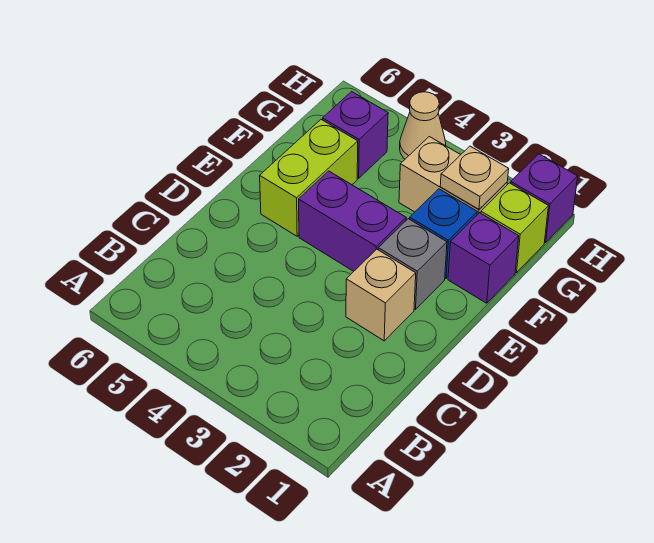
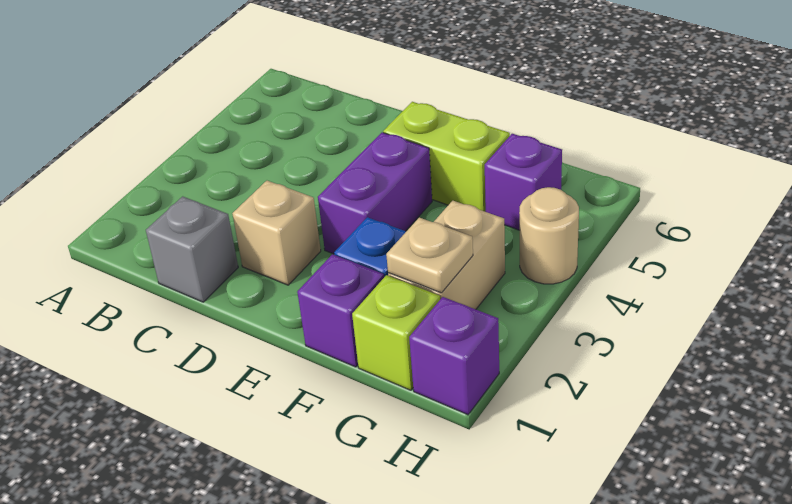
grey brick E2 level 1 -> grey brick C1 level 1
tan cone H4 level 1 -> tan round brick H4 level 1

